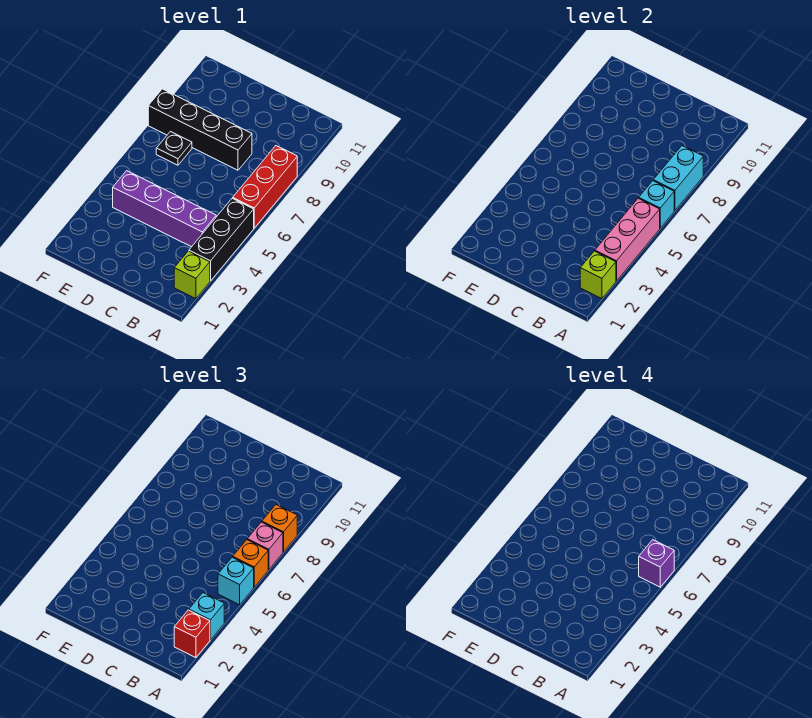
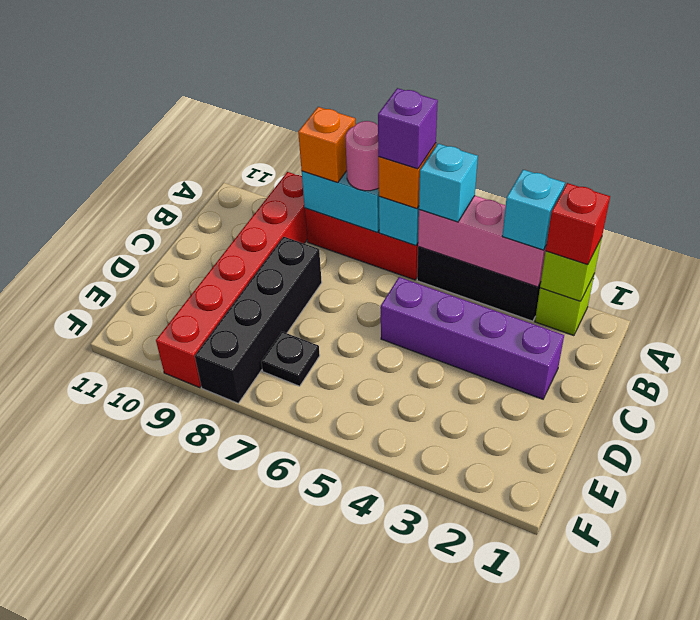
pink brick A7 level 3 -> pink round brick A7 level 3
none -> red brick A9:F9 level 1
purple brick B4:E4 level 1 -> purple brick C2:C5 level 1

